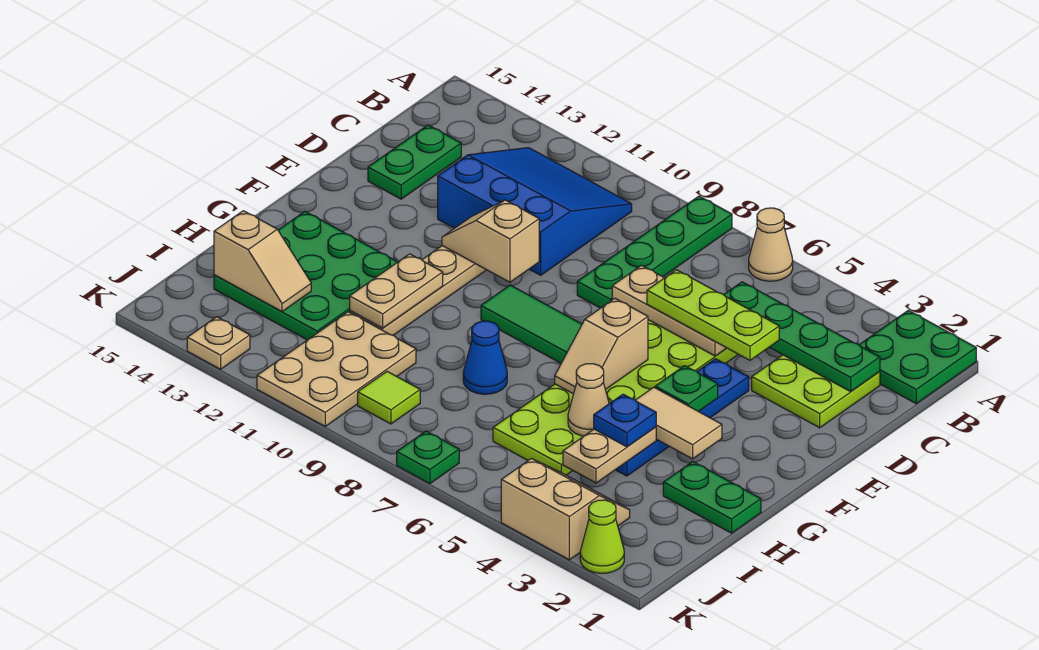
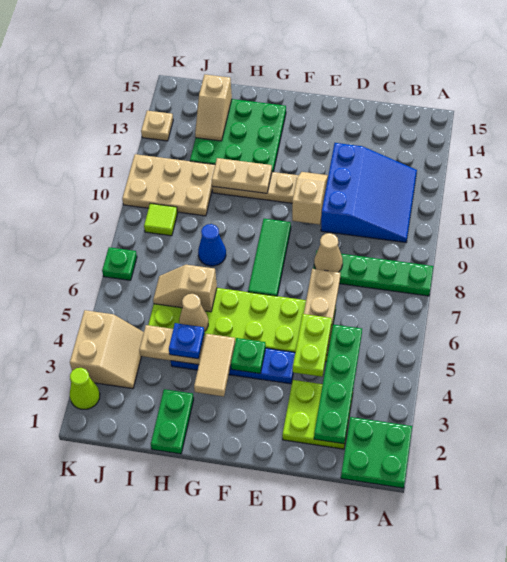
tan cone A6 level 1 -> tan cone D8 level 2
green plate C14:D14 level 1 -> none
lime plate D4:D6 level 3 -> lime plate D4:D5 level 3
tan slope F6:G6 level 2 top F -> tan slope H6:I6 level 2 top H

